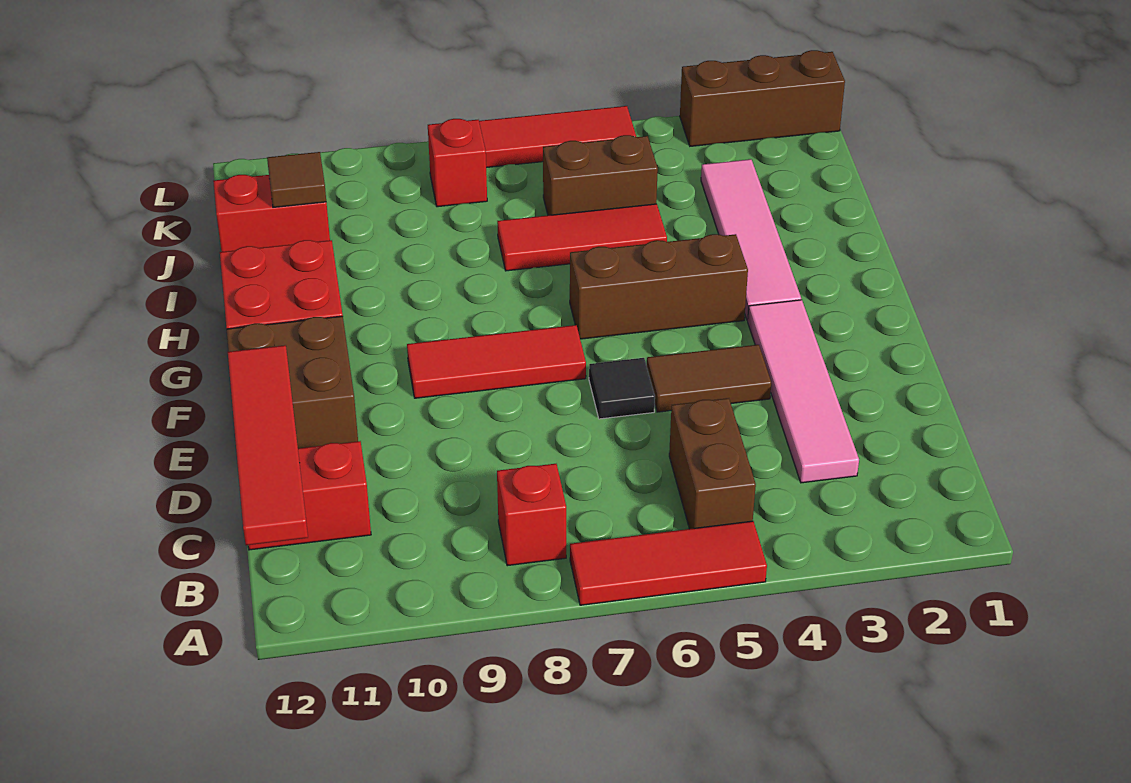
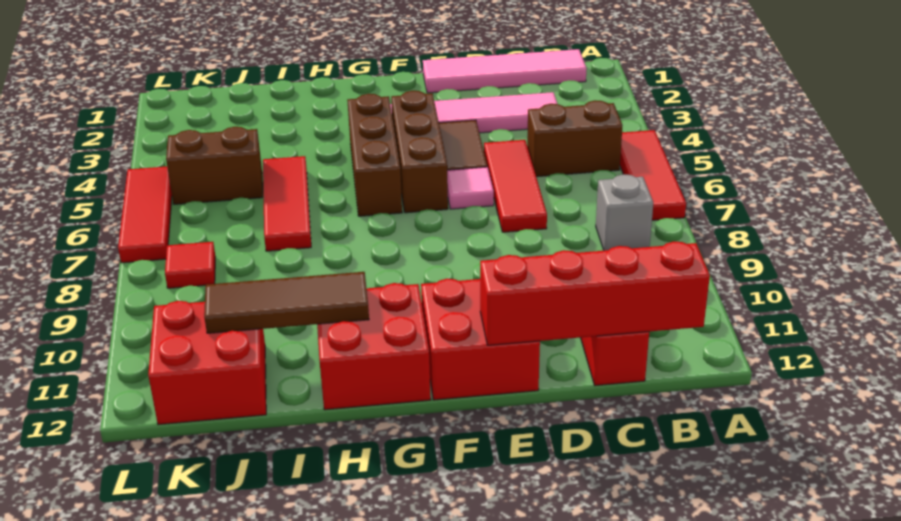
red brick B8 level 1 -> grey brick B8 level 1
red tile B12:E12 level 2 -> red brick B12:E12 level 2
black tile E6 level 1 -> pink tile E6 level 1
brown brick E11:F12 level 1 -> red brick E11:F12 level 1
red tile F7:F9 level 1 -> red tile D5:D7 level 1
pink tile G3:J3 level 1 -> pink tile B1:E1 level 1
brown brick J5:J6 level 1 -> brown brick J5:K5 level 1
red brick J11:J12 level 1 -> red brick J11:K12 level 1
brown tile J11 level 2 -> brown tile H11:J11 level 2
red brick K8 level 1 -> red tile K8 level 1
brown brick L1:L3 level 1 -> brown brick F4:F6 level 1

